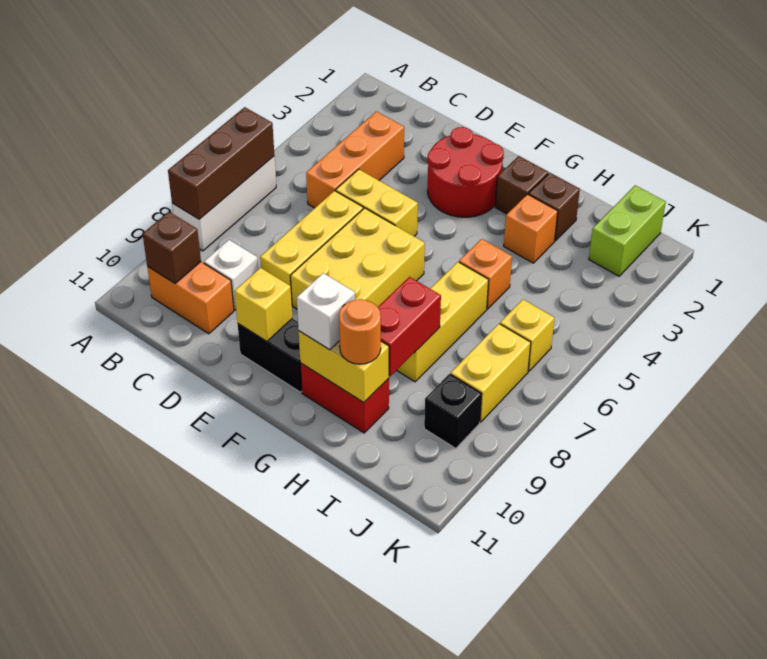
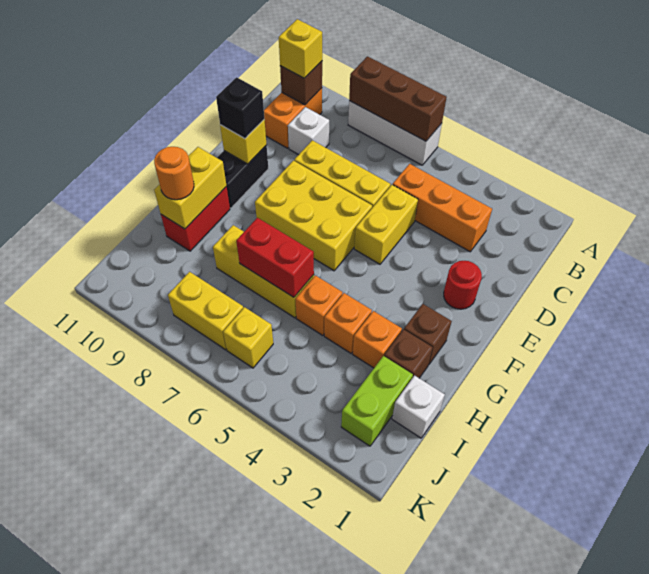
none -> yellow brick B10 level 3
red round brick E2:F3 level 1 -> red round brick E2 level 1
white brick G10 level 3 -> white brick I1 level 1
none -> orange brick H4 level 1
red brick H8:H9 level 2 -> red brick H6:H7 level 2
lime brick J1:J2 level 1 -> lime brick I2:J2 level 1
black brick J9 level 1 -> black brick E10 level 3

